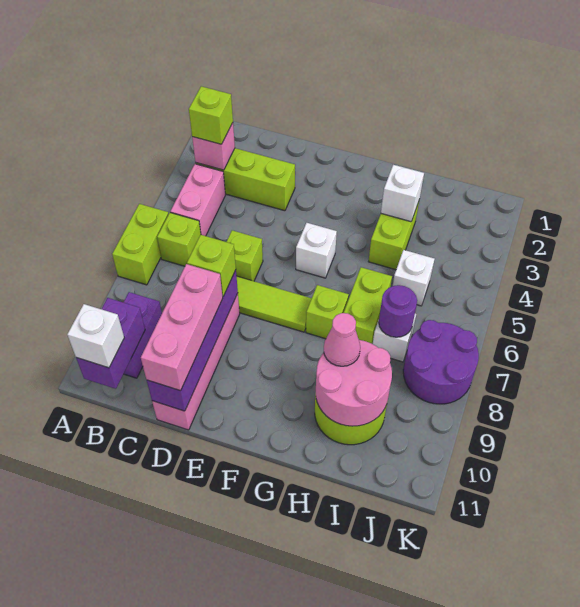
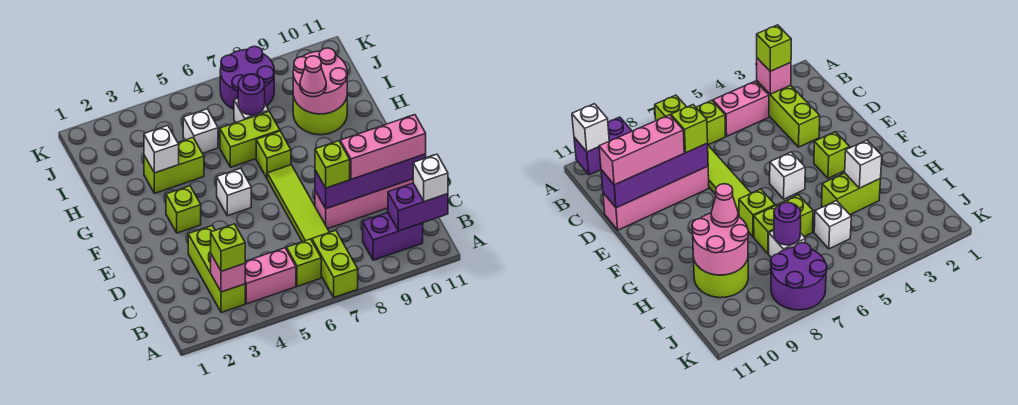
lime brick A6:A7 level 1 -> lime brick A7:B7 level 1
lime brick D6 level 1 -> lime brick F3 level 1

